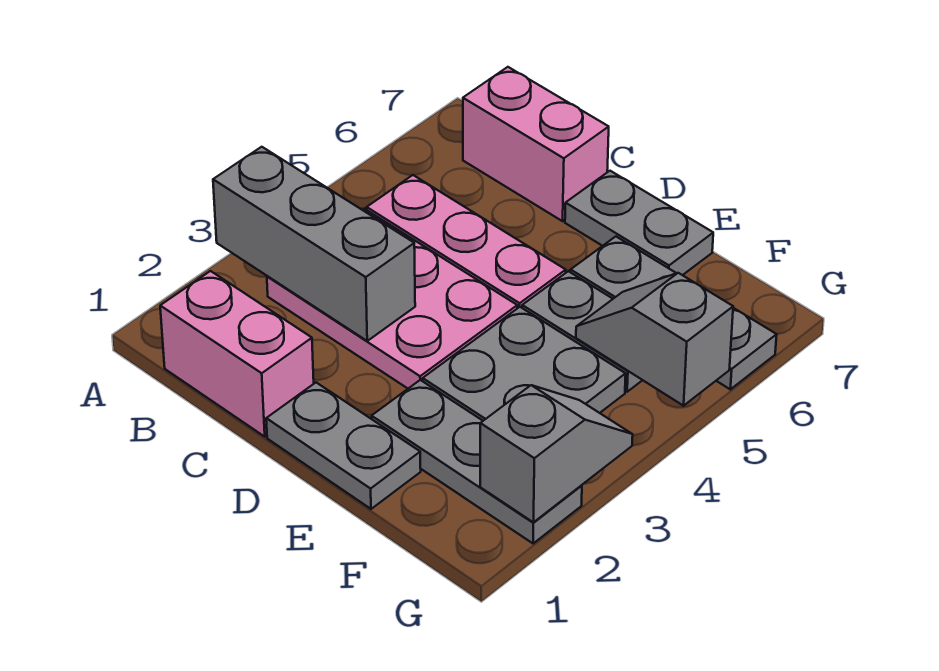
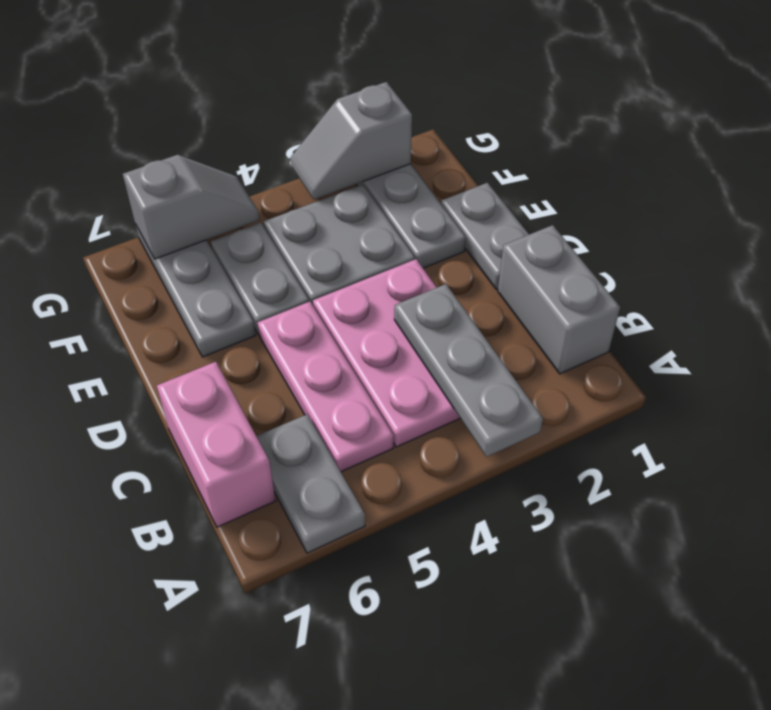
grey brick A3:C3 level 2 -> grey plate A3:C3 level 2
pink brick B1:C1 level 1 -> grey brick B1:C1 level 1
grey plate D7:E7 level 1 -> grey plate A6:B6 level 1
grey slope F5:G5 level 2 top G -> grey slope G5:G6 level 2 top 6

